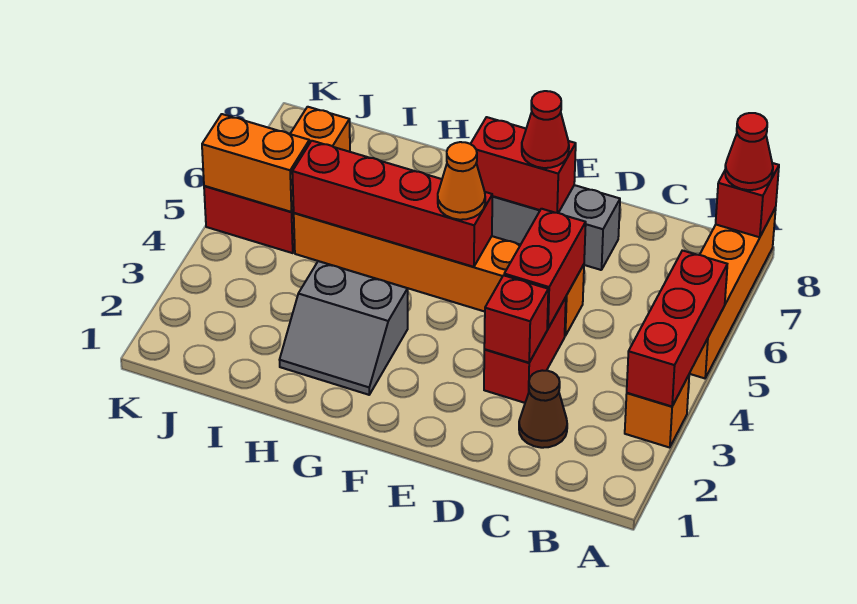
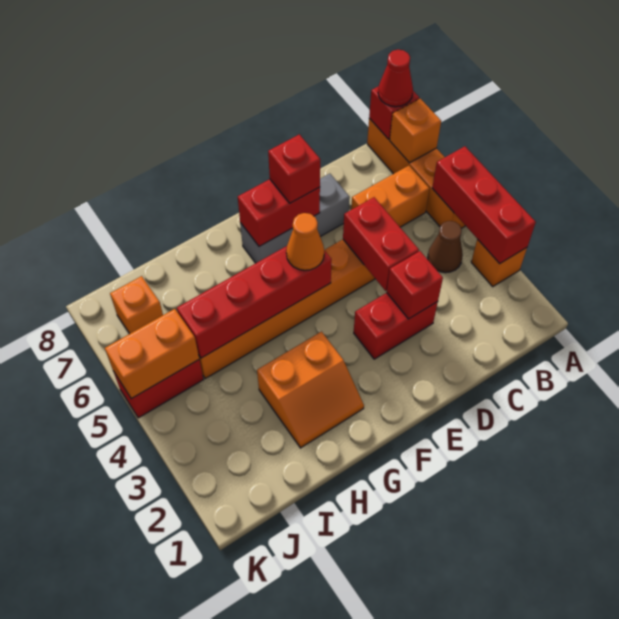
none -> orange brick A7 level 2
none -> orange brick B6:C6 level 1
brown cone C2 level 1 -> brown cone B4 level 1
red brick D3:D4 level 1 -> red brick D3:E3 level 1
red cone E7 level 3 -> red brick E7 level 3
grey slope G2:H3 level 1 top 3 -> orange slope G2:H3 level 1 top 3

